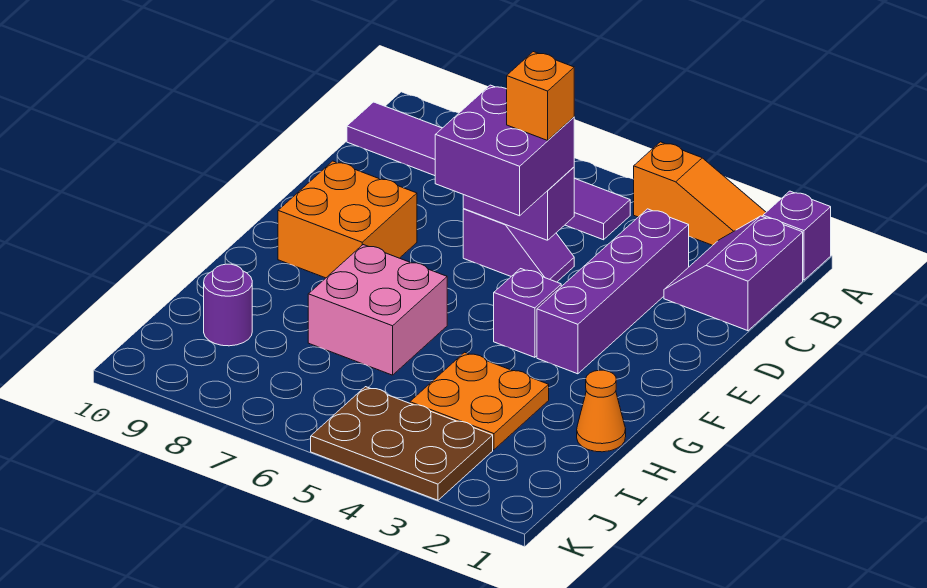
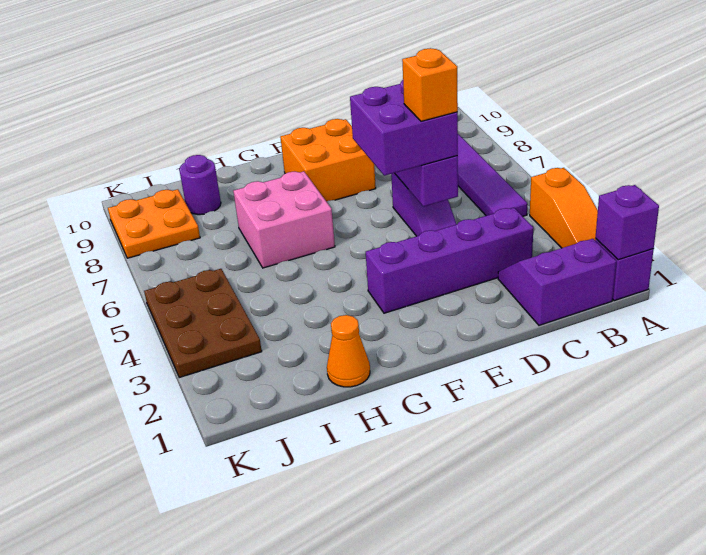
purple brick F4 level 1 -> purple brick A1 level 2
orange plate H3:I4 level 1 -> orange plate J8:K9 level 1

